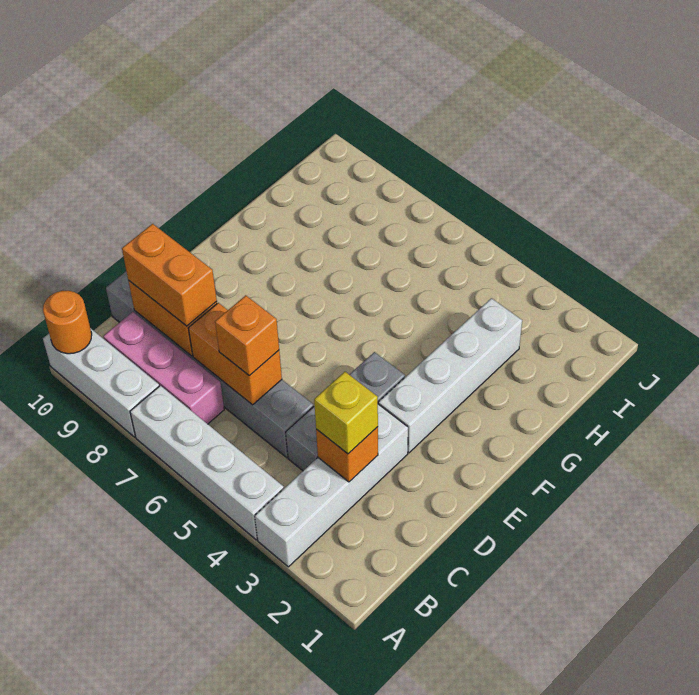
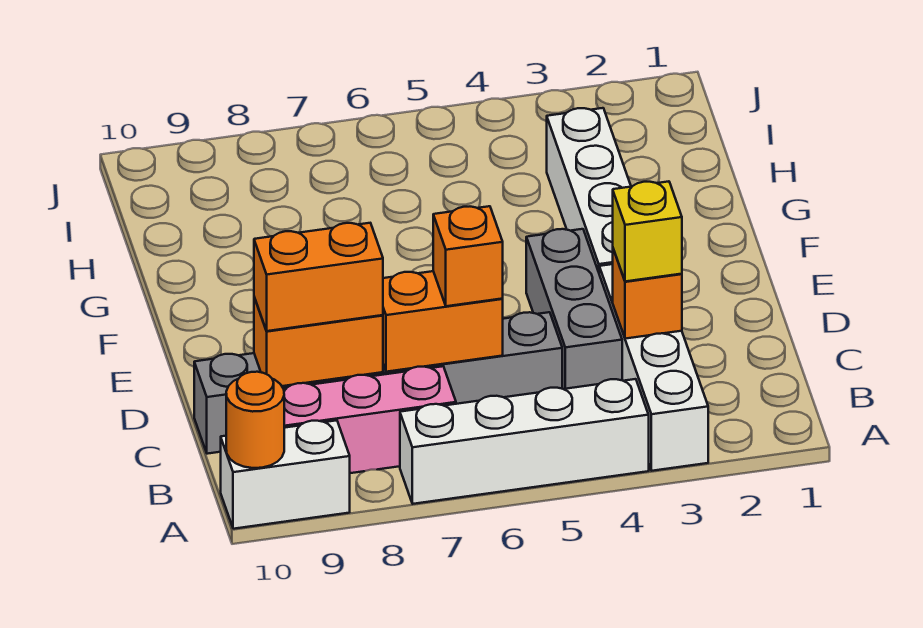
white brick A8:A10 level 1 -> white brick A9:A10 level 1

